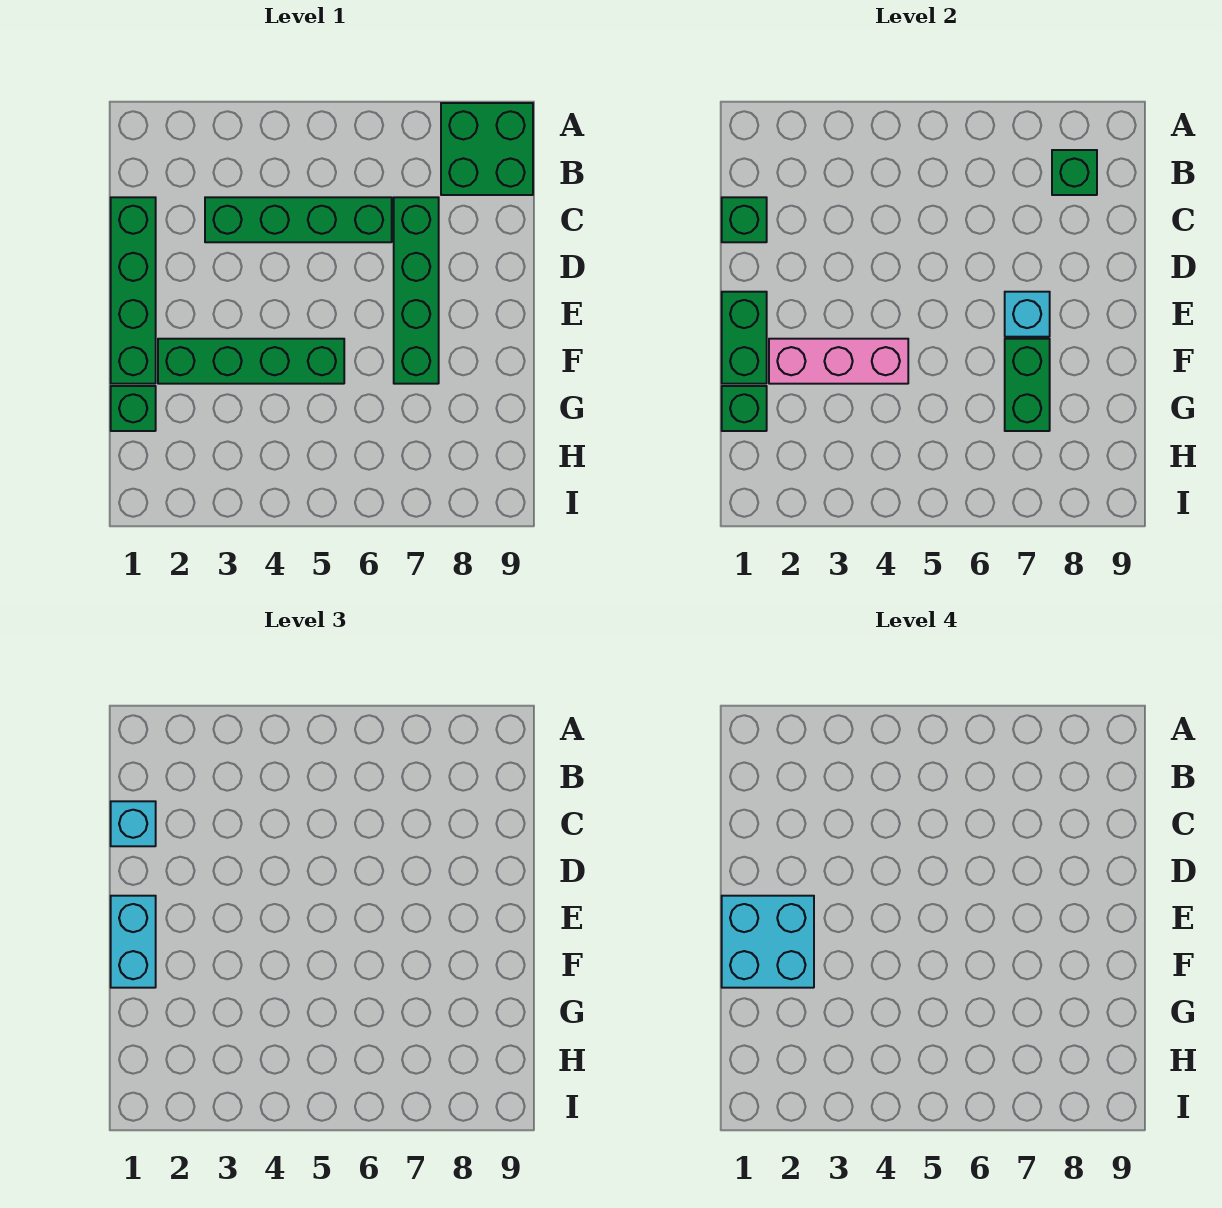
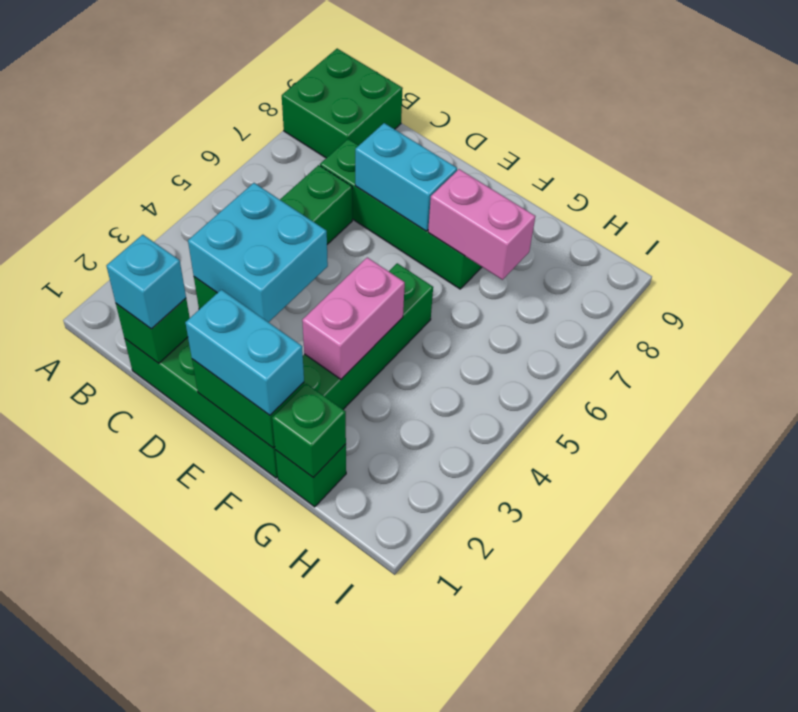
green brick B8 level 2 -> none
cyan brick E1:F2 level 4 -> cyan brick C3:D4 level 2
cyan brick E7 level 2 -> cyan brick D7:E7 level 2
pink brick F2:F4 level 2 -> pink brick F3:F4 level 2
green brick F7:G7 level 2 -> pink brick F7:G7 level 2

